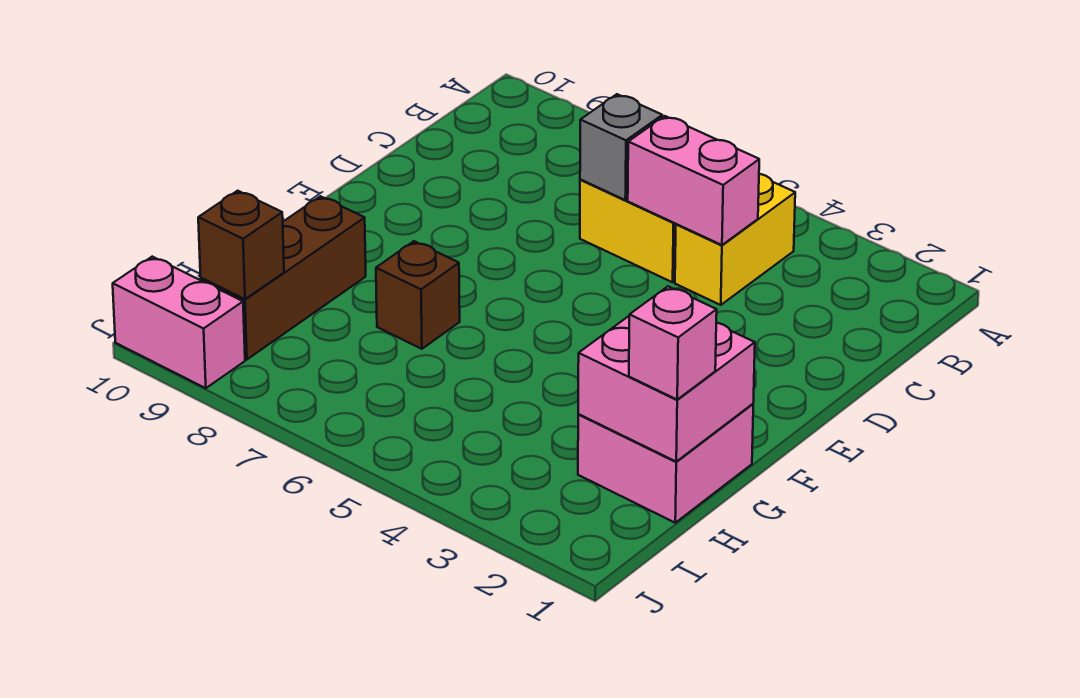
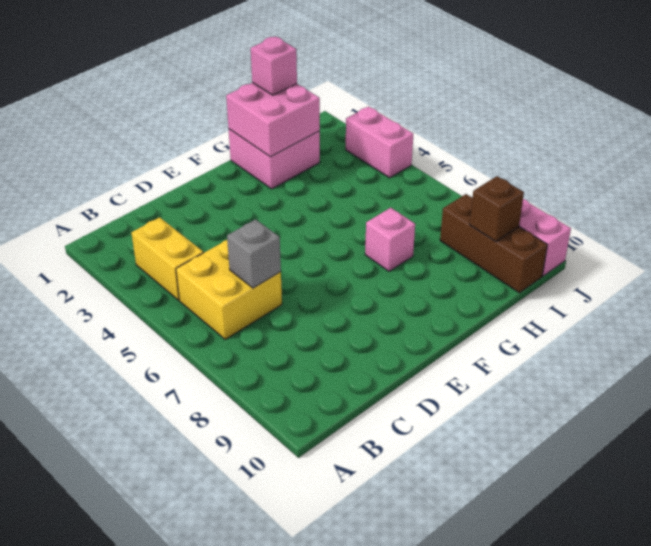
yellow brick B4:C4 level 1 -> yellow brick B3:B4 level 1
pink brick C4:C5 level 2 -> pink brick J3:J4 level 1
brown brick G7 level 1 -> pink brick G7 level 1
brown brick G9:I9 level 1 -> brown brick I8:I10 level 1

